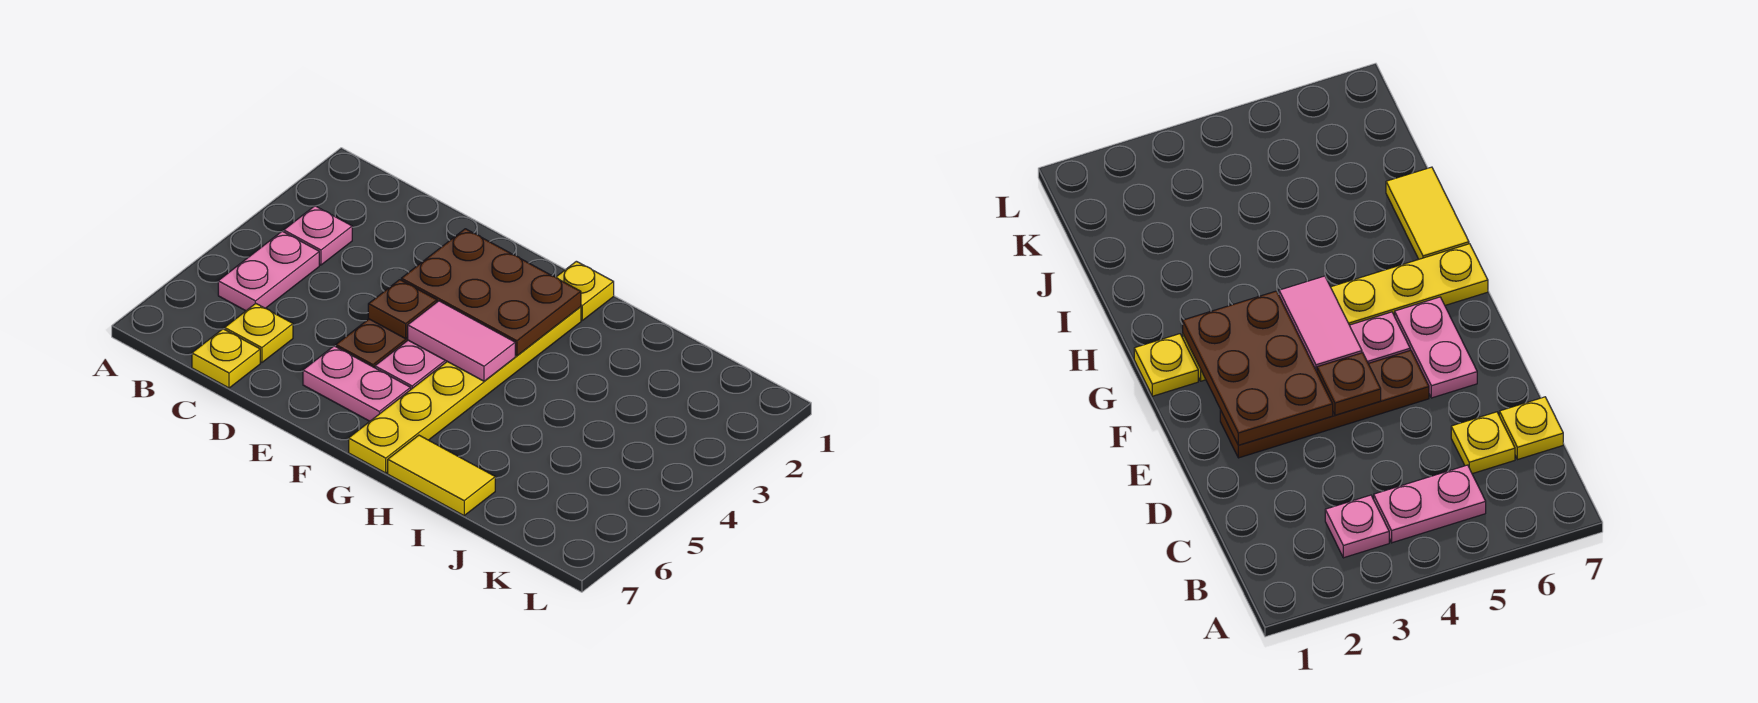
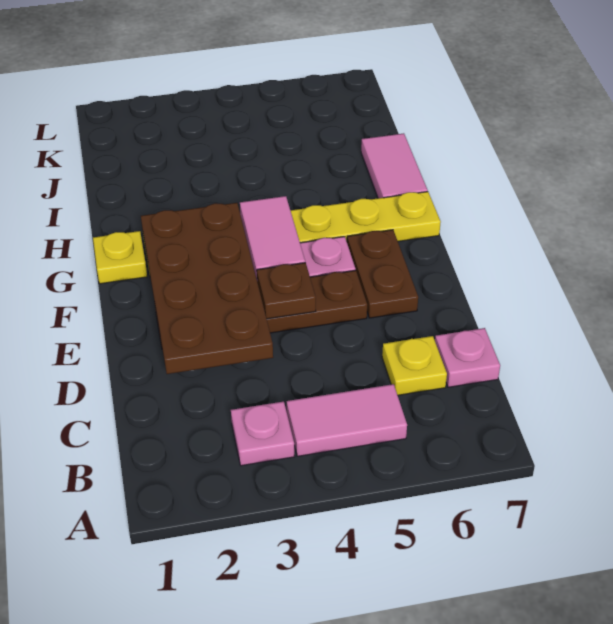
pink plate B4:B5 level 1 -> pink tile B4:B5 level 1
yellow plate C7 level 1 -> pink plate C7 level 1
brown plate E2:G3 level 2 -> brown plate D2:G3 level 2
pink plate E6:F6 level 1 -> brown plate E6:F6 level 1
yellow tile H7:I7 level 1 -> pink tile H7:I7 level 1

